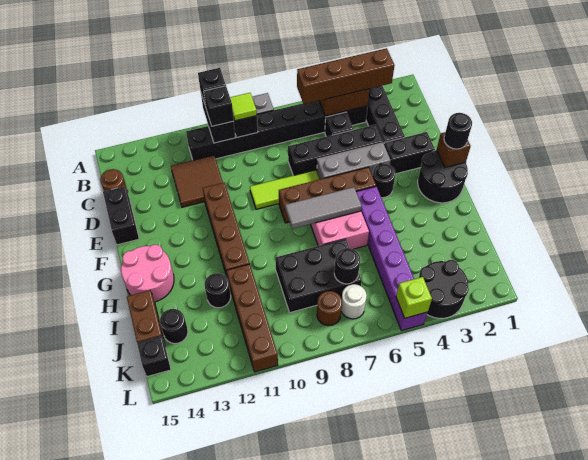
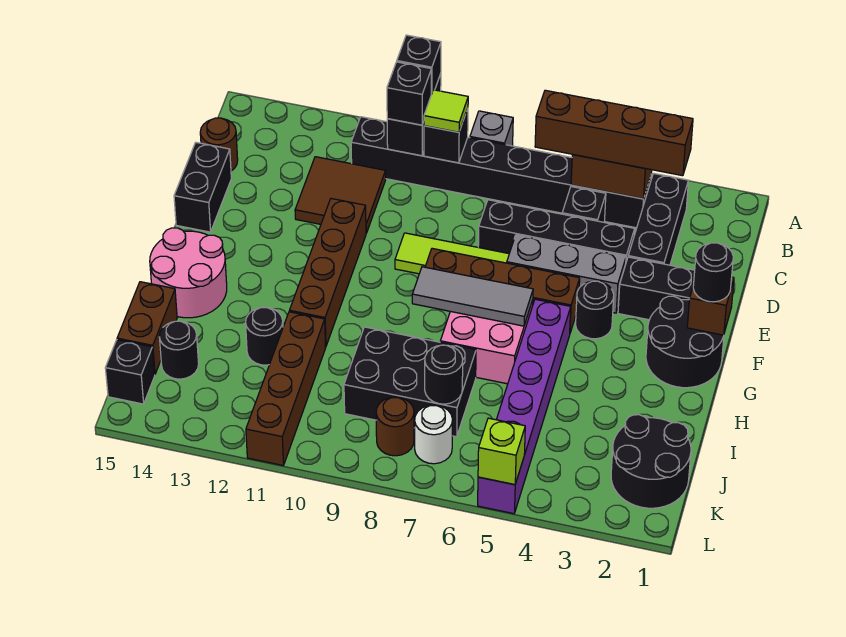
black round brick K3:L4 level 1 -> black round brick J1:K2 level 1

